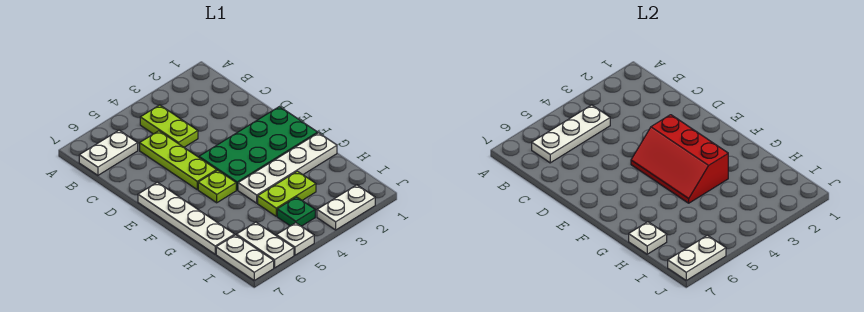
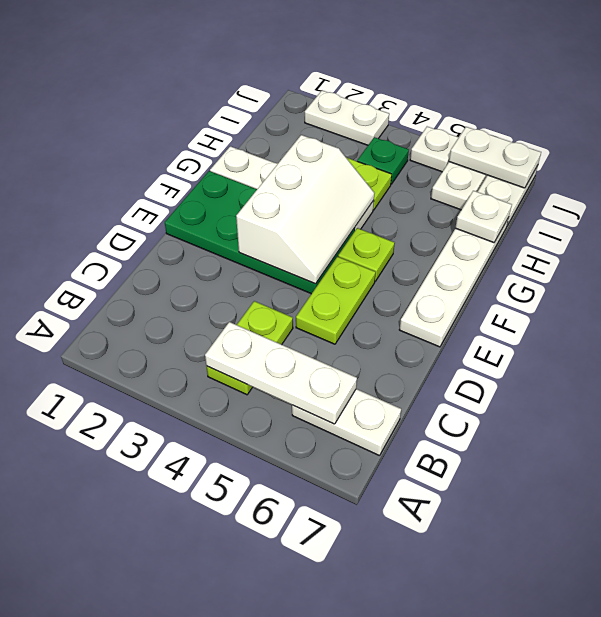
lime plate C5:E5 level 1 -> lime plate D5:E5 level 1
red slope E3:G4 level 2 top 3 -> white slope E3:G4 level 2 top 3

